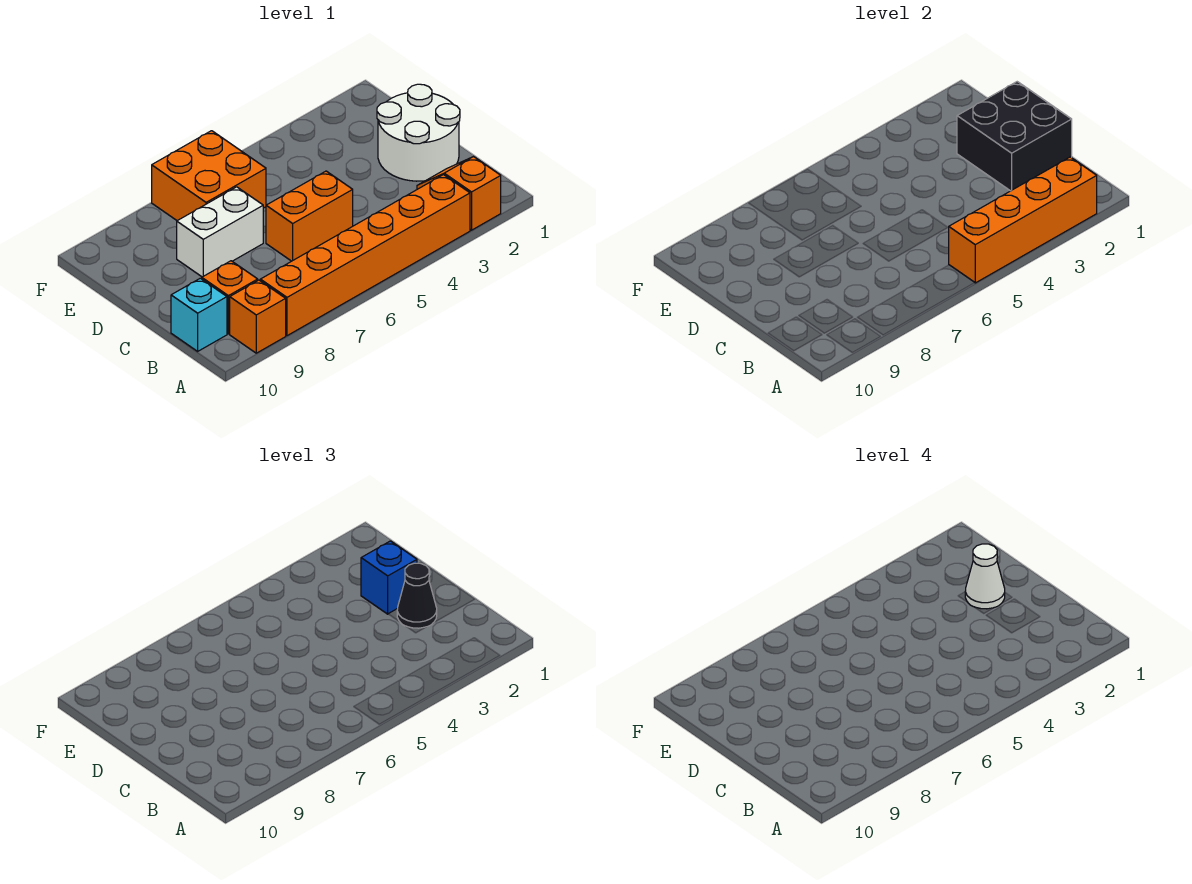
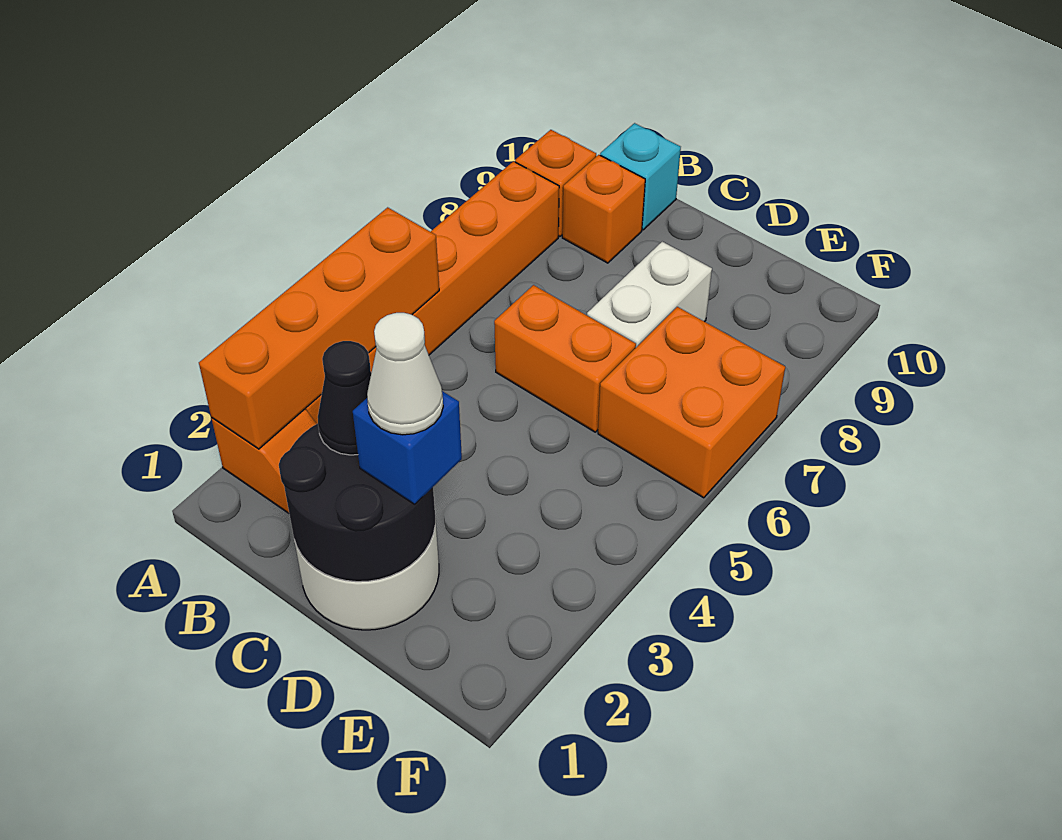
black brick C1:D2 level 2 -> black round brick C1:D2 level 2
orange brick C5:C6 level 1 -> orange brick C6:D6 level 1

